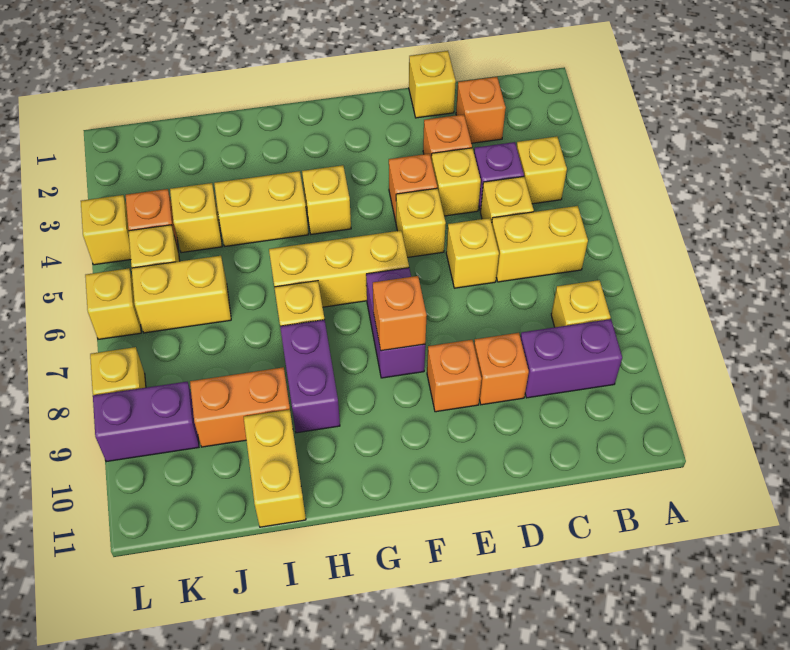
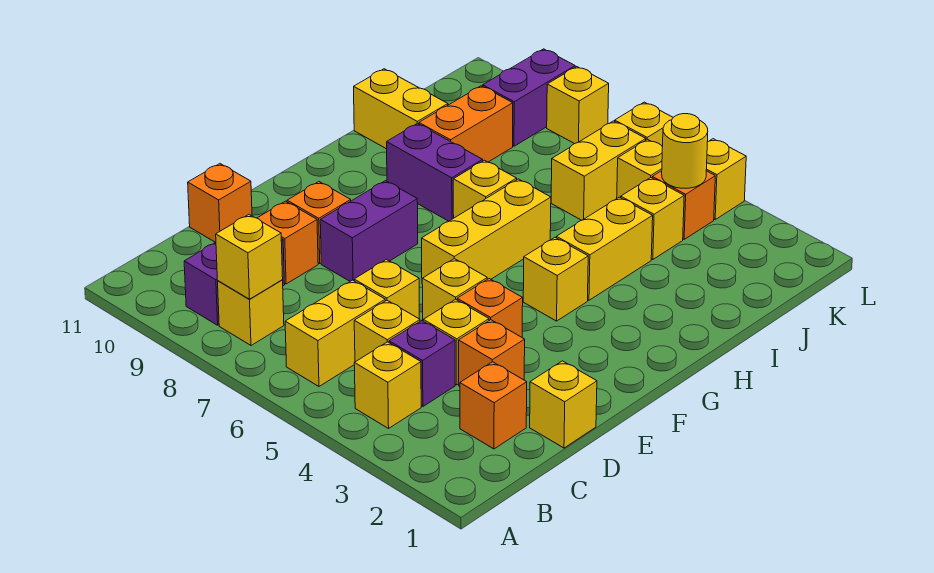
none -> yellow brick B8 level 2
purple brick F7:F8 level 1 -> purple brick E8:F8 level 1
orange brick F8 level 2 -> orange brick D11 level 1
none -> yellow round brick K4 level 2

